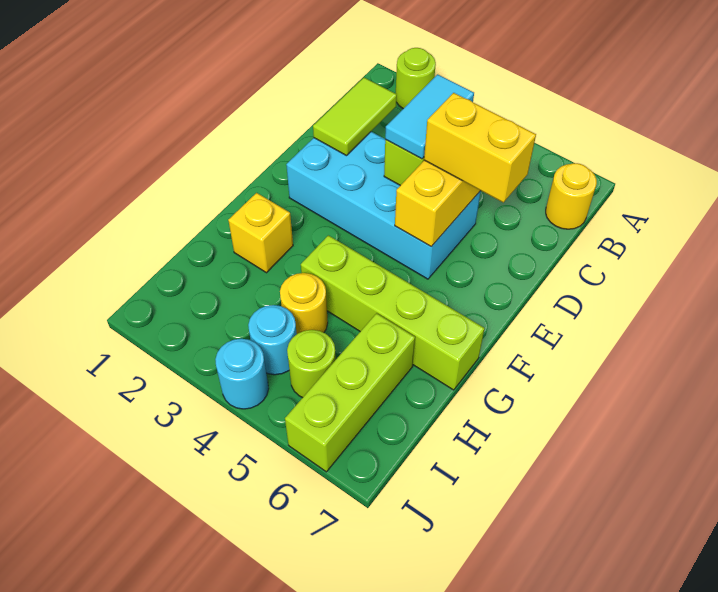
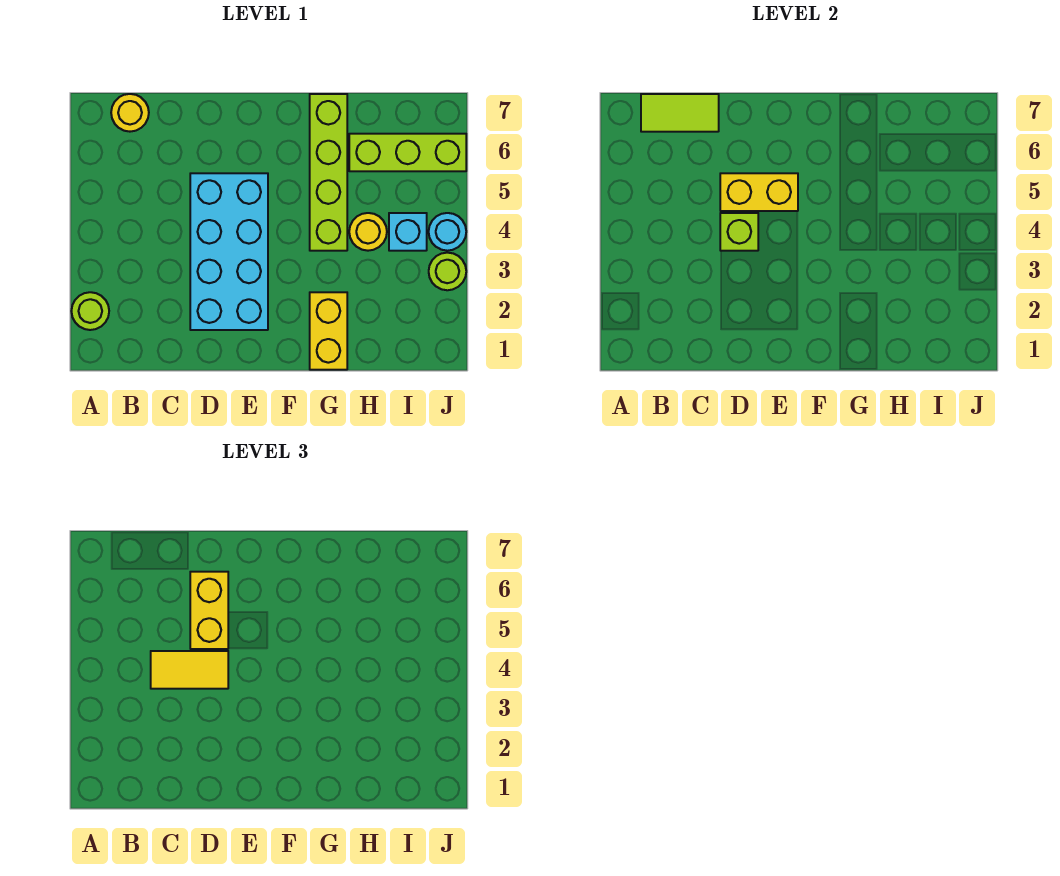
lime tile C2:D2 level 2 -> lime tile B7:C7 level 2
cyan tile C4:D4 level 3 -> yellow tile C4:D4 level 3
yellow brick G2 level 1 -> yellow brick G1:G2 level 1
cyan round brick I4 level 1 -> cyan brick I4 level 1
lime round brick I5 level 1 -> lime round brick J3 level 1

